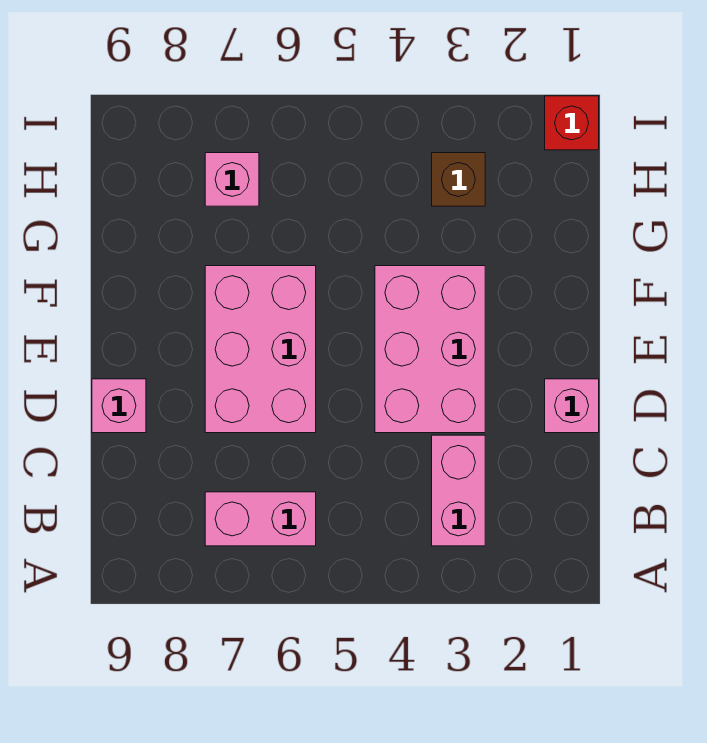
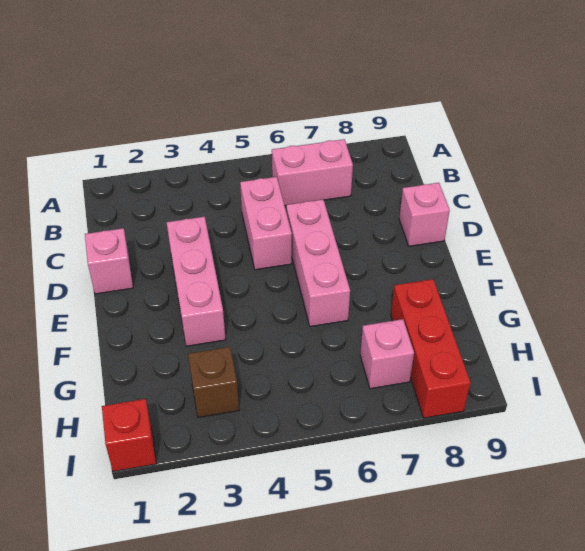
pink brick B3:C3 level 1 -> pink brick C5:D5 level 1
pink brick D3:F4 level 1 -> pink brick D3:F3 level 1
pink brick D6:F7 level 1 -> pink brick D6:F6 level 1
none -> red brick G8:I8 level 1

